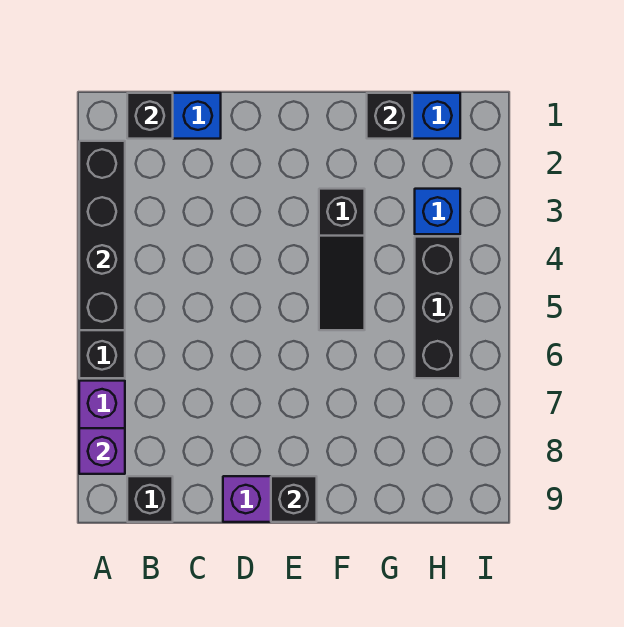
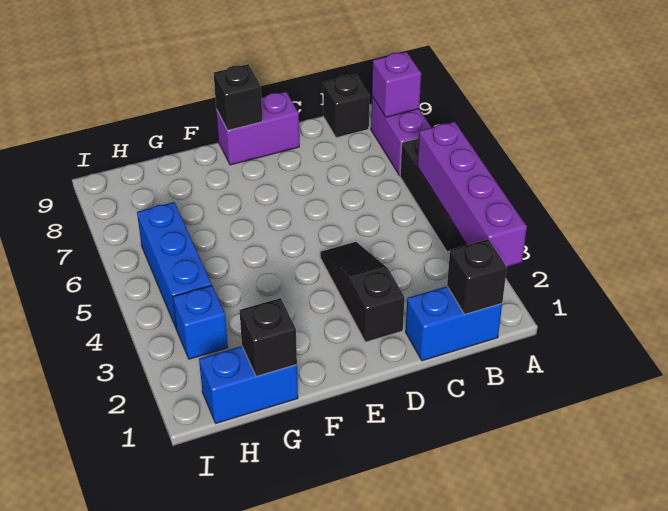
black brick A2:A5 level 2 -> purple brick A2:A5 level 2
black slope F3:F5 level 1 top 3 -> black slope D2:D4 level 1 top 2
black brick H4:H6 level 1 -> blue brick H4:H6 level 1

